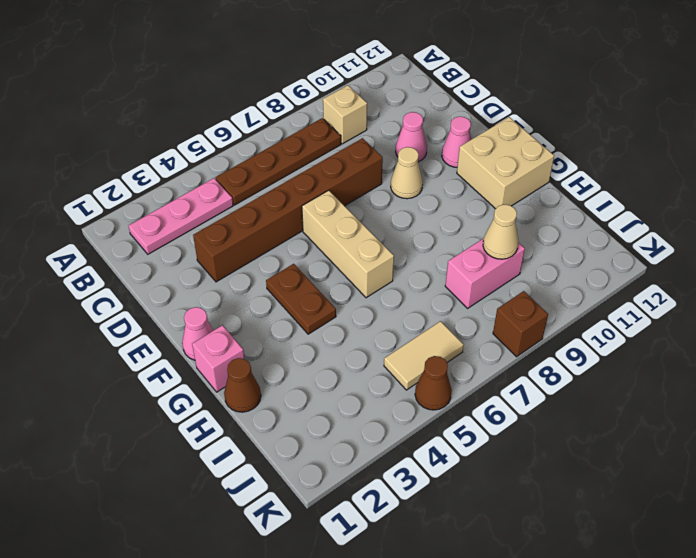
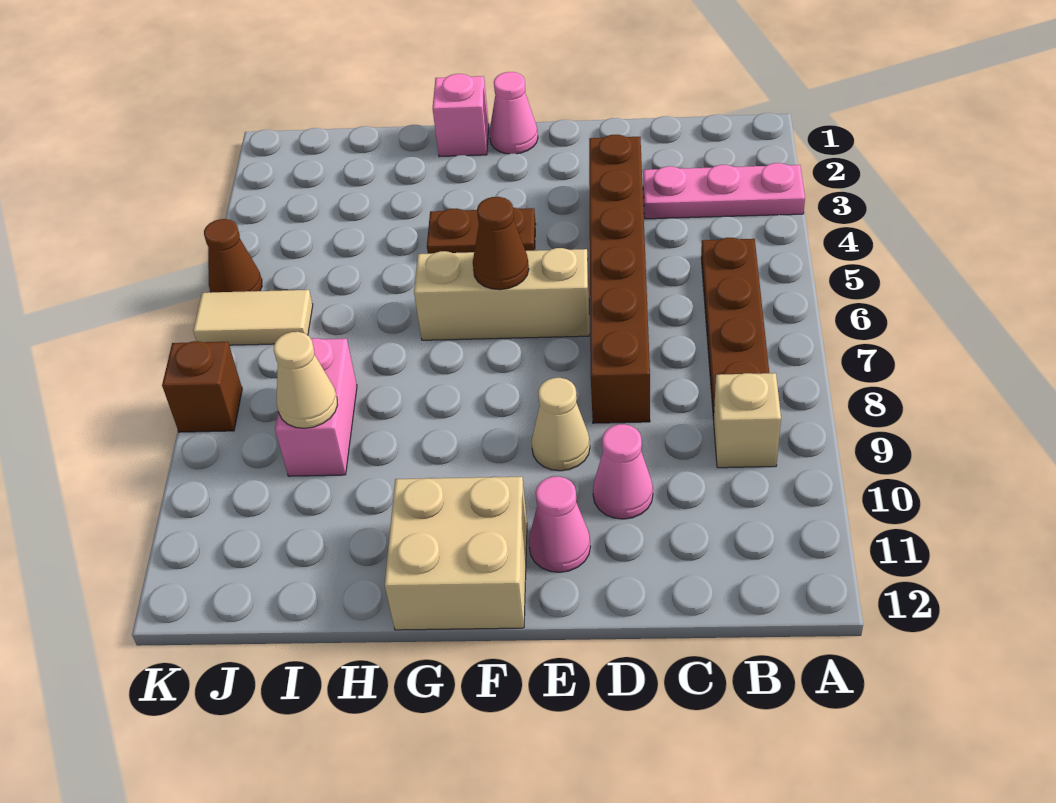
pink plate B2:B4 level 1 -> pink plate A3:C3 level 1
brown cone H1 level 1 -> brown cone F6 level 2
tan tile J5:J6 level 1 -> tan tile J6:K6 level 1

